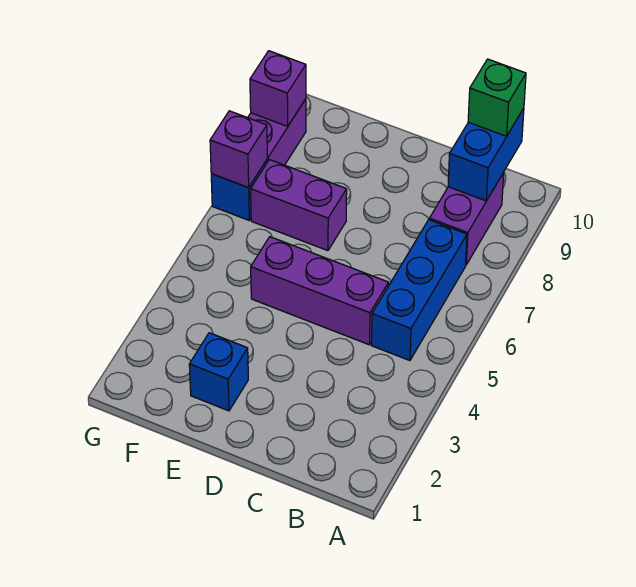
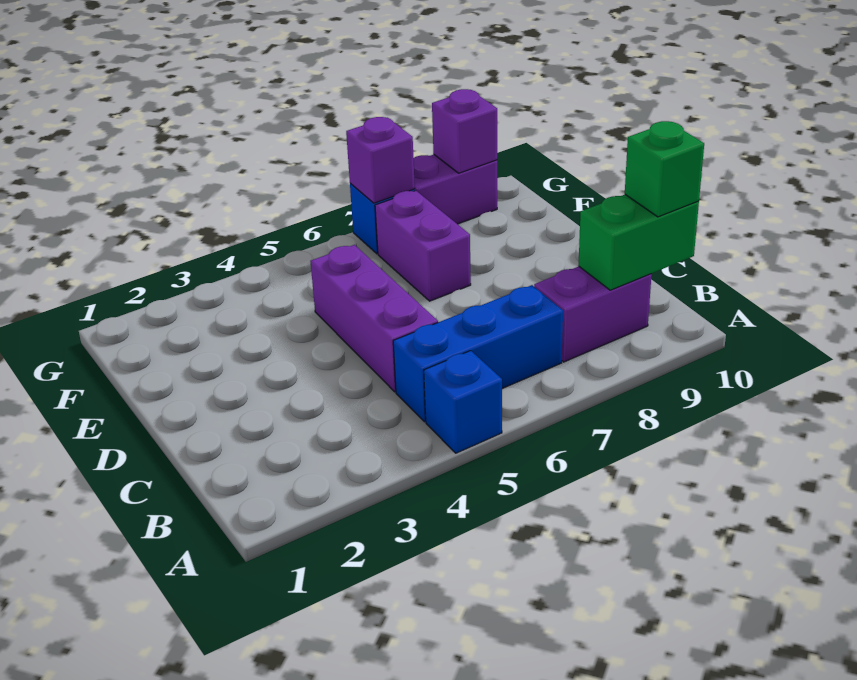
blue brick B9:B10 level 2 -> green brick B9:B10 level 2
blue brick E2 level 1 -> blue brick A5 level 1

